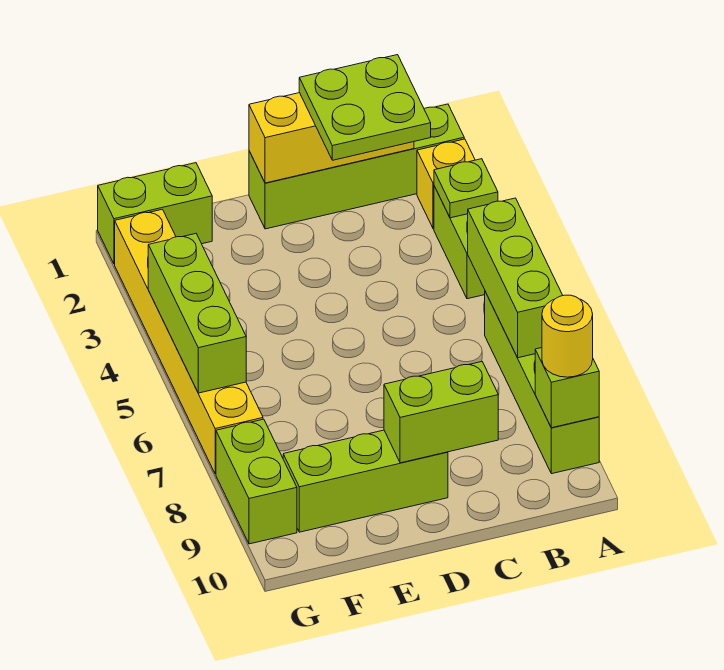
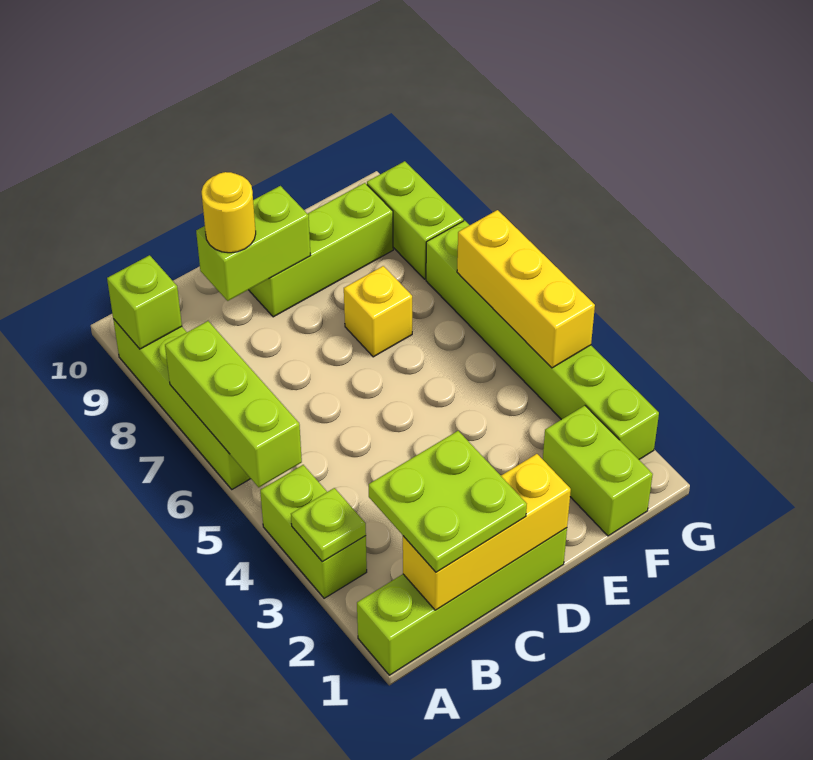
yellow brick A2 level 1 -> yellow brick E7 level 1
yellow round brick A9 level 3 -> yellow round brick C9 level 3
lime brick F1:G1 level 1 -> lime brick F1:F2 level 1
yellow brick G2:G7 level 1 -> lime brick G2:G7 level 1
lime brick G4:G6 level 2 -> yellow brick G4:G6 level 2

